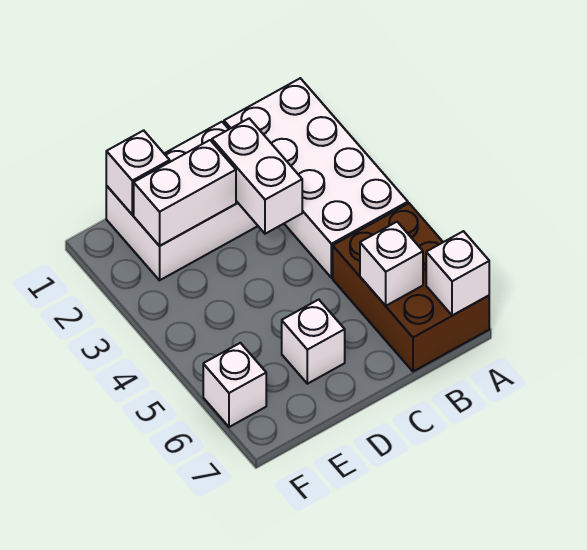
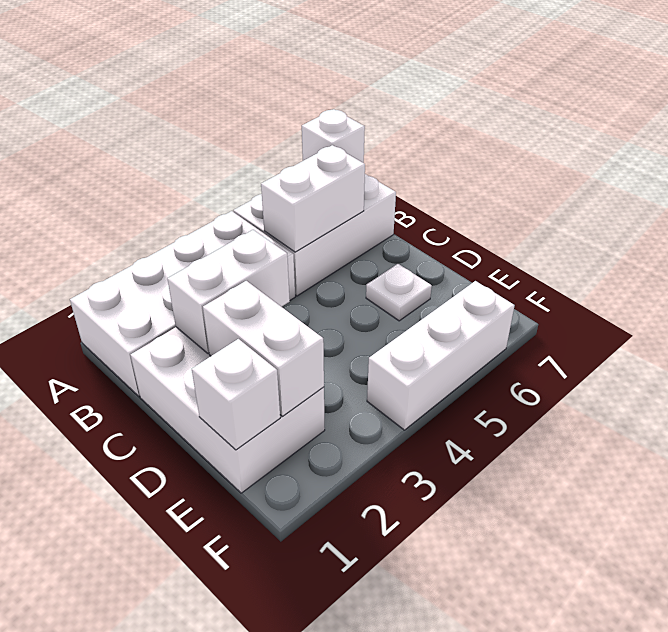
brown brick A5:B7 level 1 -> white brick A5:B7 level 1
white brick B6 level 2 -> white brick B5:B6 level 2
white brick D6 level 1 -> white plate D6 level 1
white brick F6 level 1 -> white brick F4:F6 level 1

